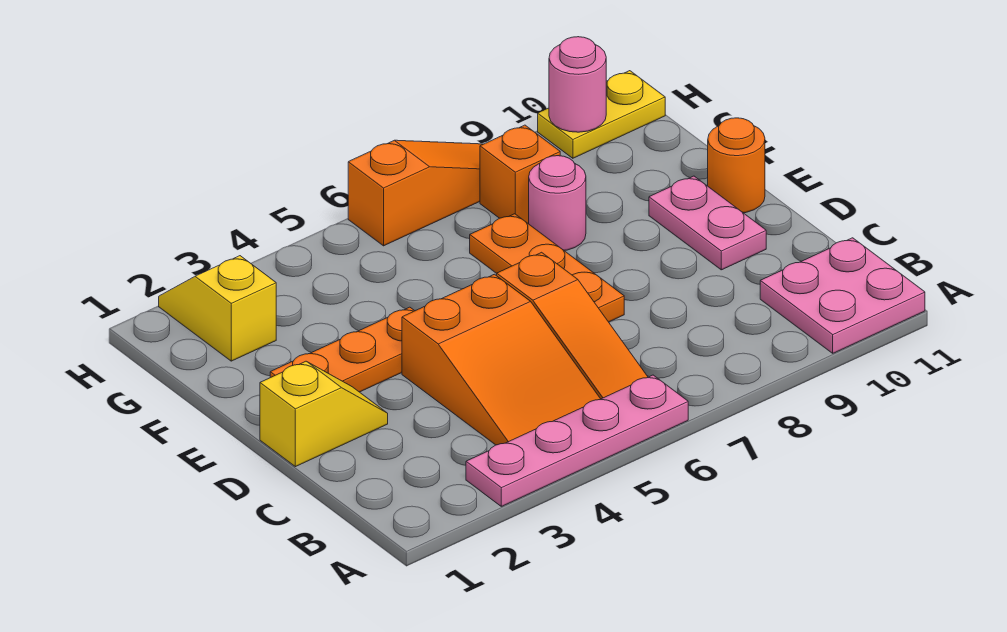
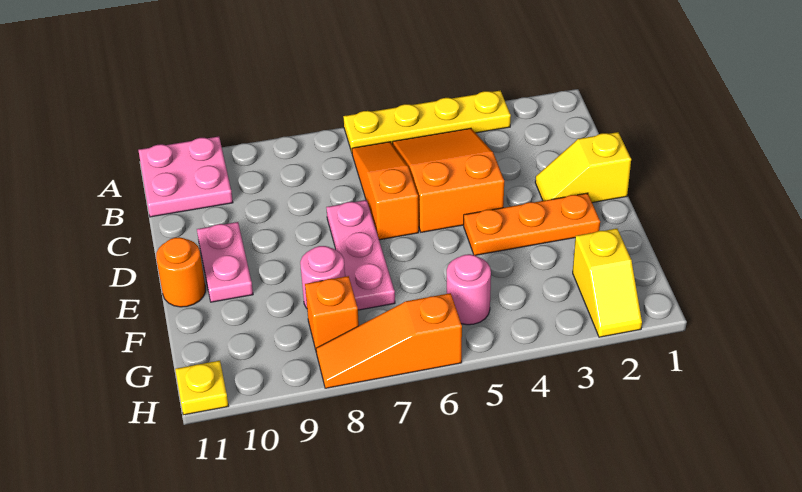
pink plate A3:A6 level 1 -> yellow plate A3:A6 level 1
orange plate D7:F7 level 1 -> pink plate D7:F7 level 1
yellow plate H10:H11 level 1 -> yellow plate H11 level 1
pink round brick H10 level 2 -> pink round brick G5 level 1

